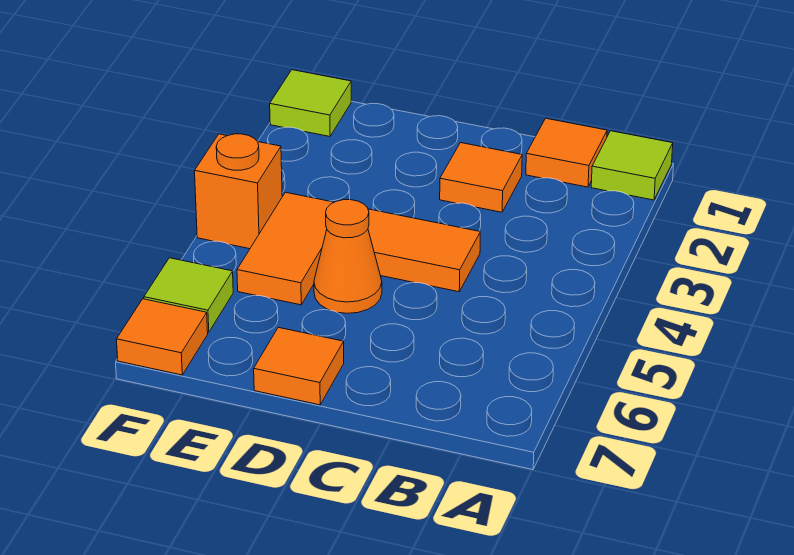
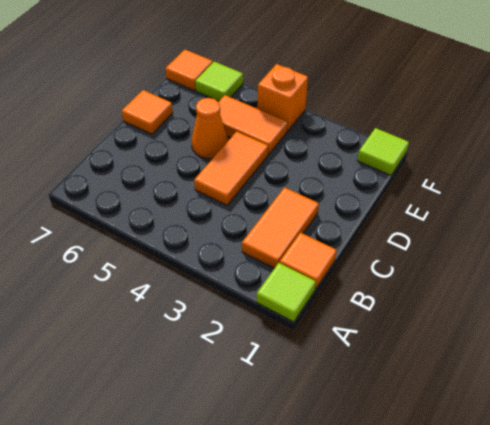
orange tile C2 level 1 -> orange tile B2:C2 level 1

